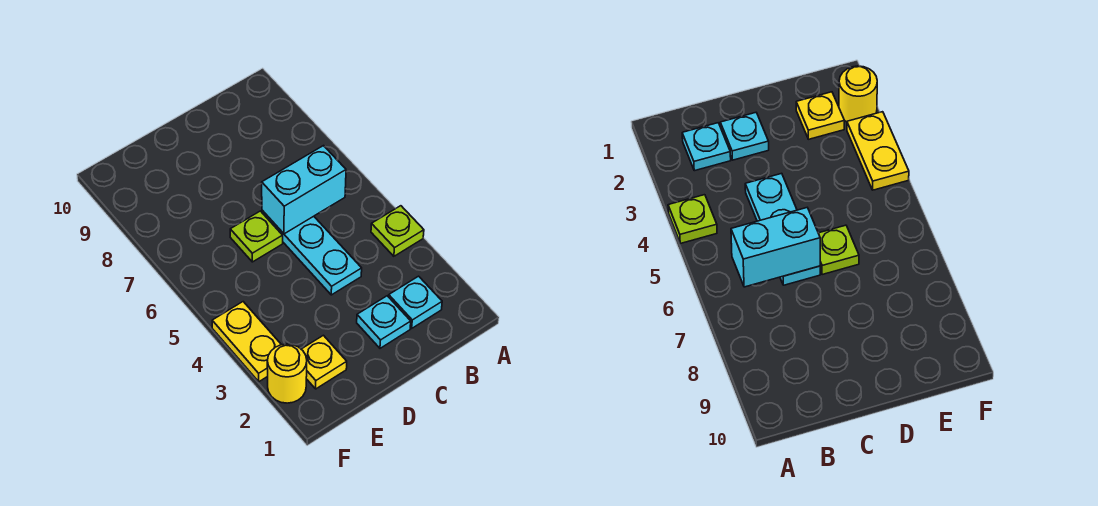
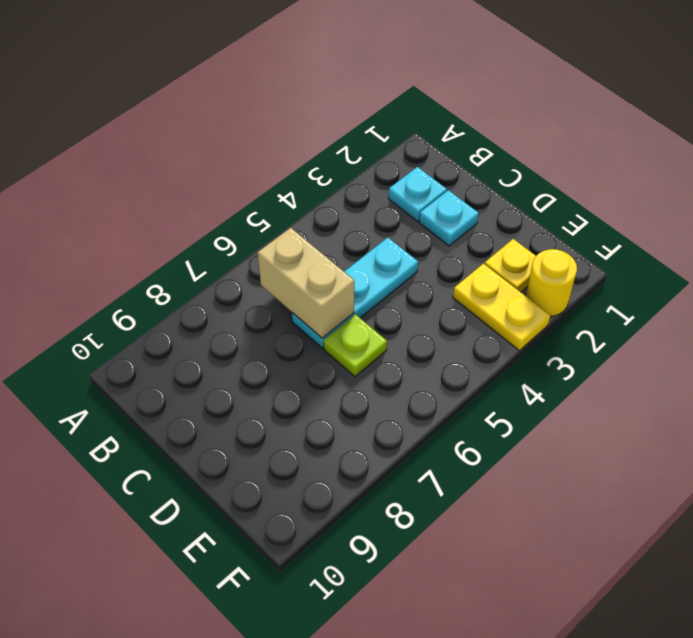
lime plate A4 level 1 -> none
cyan brick B6:C6 level 2 -> tan brick B6:C6 level 2
yellow plate F3:F4 level 1 -> yellow plate E3:F3 level 1

